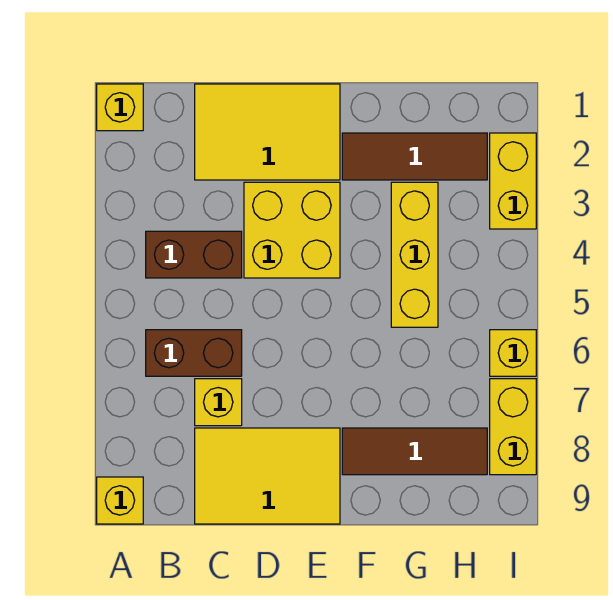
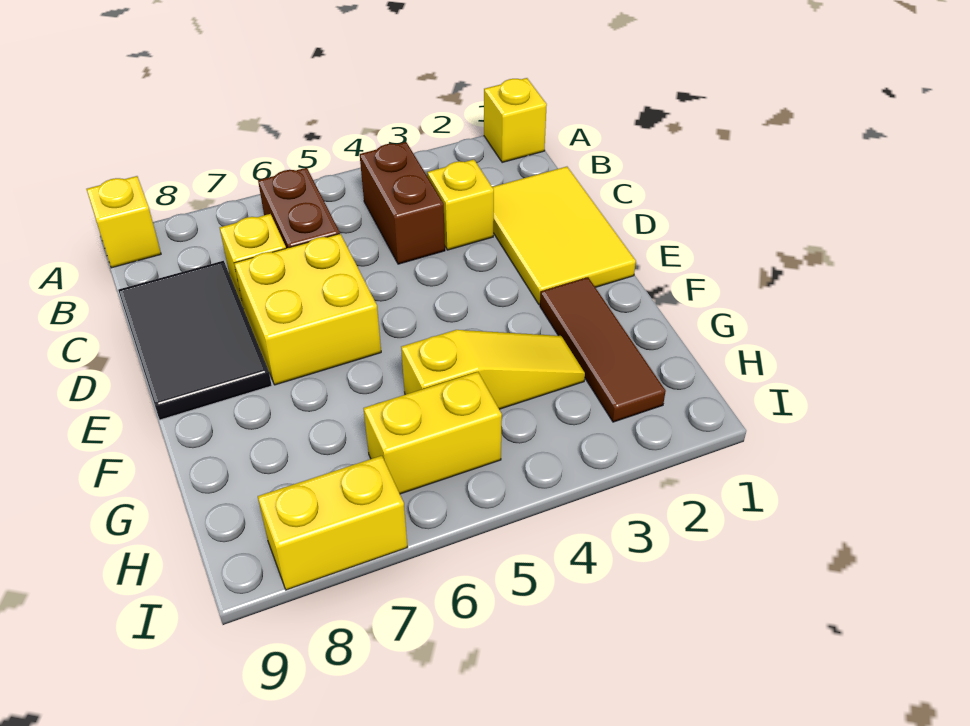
yellow tile C8:E9 level 1 -> black tile C8:E9 level 1
yellow brick D3:E4 level 1 -> yellow brick D6:E7 level 1
brown tile F8:H8 level 1 -> none
yellow brick G3:G5 level 1 -> yellow slope G3:G5 level 1 top 5
yellow brick I2:I3 level 1 -> yellow brick H5:H6 level 1
yellow brick I6 level 1 -> yellow brick C3 level 1

